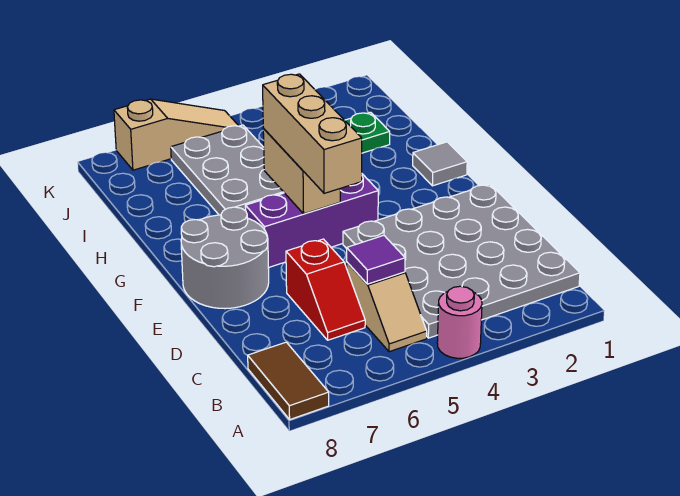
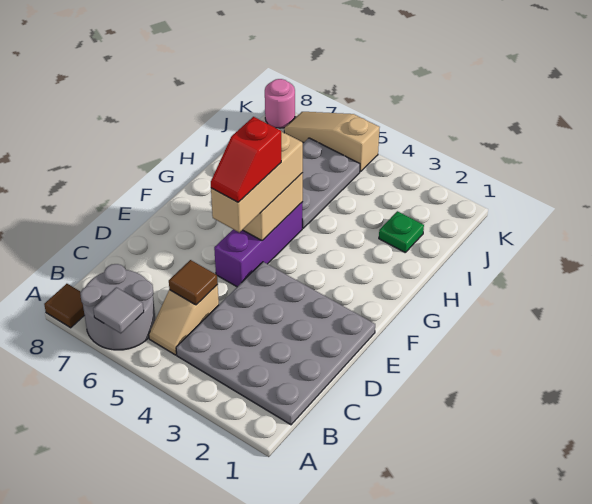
pink round brick A4 level 1 -> pink round brick K8 level 1
brown tile A8:B8 level 1 -> brown tile A8 level 1
purple tile C5 level 2 -> brown tile C5 level 2
red slope C6:D6 level 1 top D -> red slope E5:F5 level 4 top F
grey round brick E7:F8 level 1 -> grey round brick A6:B7 level 1
purple brick F4:F6 level 1 -> purple brick E5:G5 level 1
grey tile G1 level 1 -> grey tile A6 level 2
tan slope K5:K7 level 1 top 7 -> tan slope K5:K7 level 1 top 5

